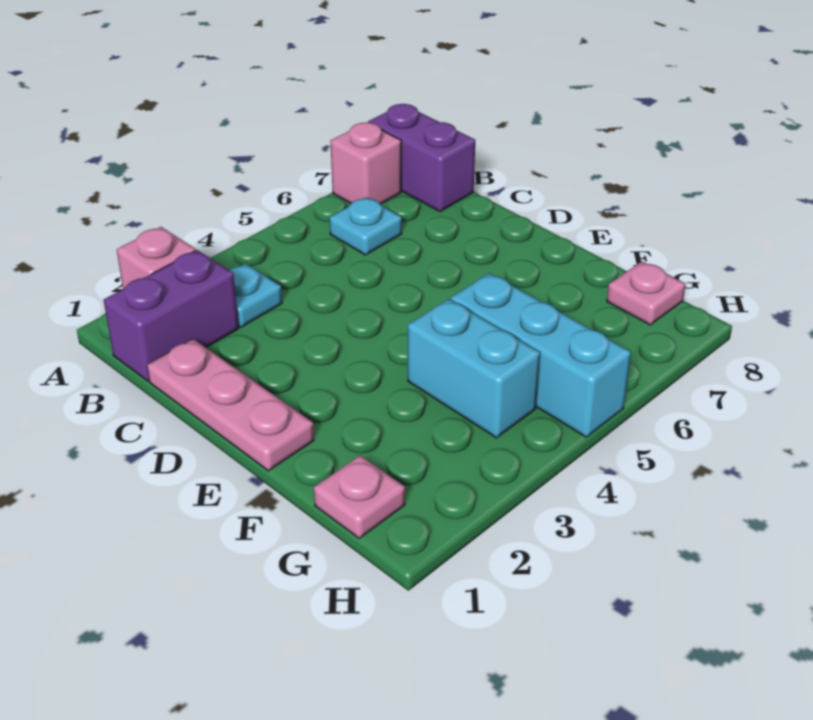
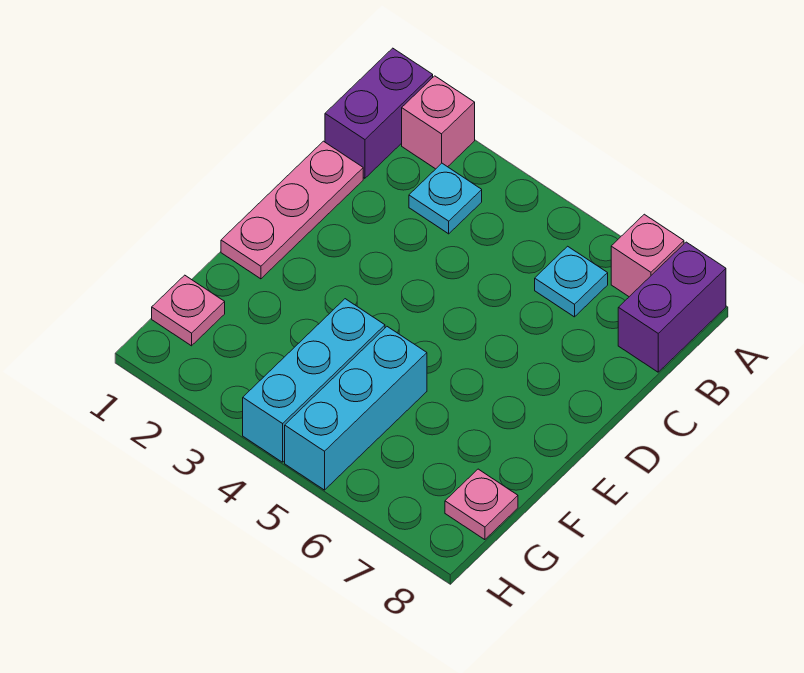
purple brick B1:B2 level 1 -> purple brick A1:B1 level 1
cyan brick F4:G4 level 1 -> cyan brick F4:H4 level 1

